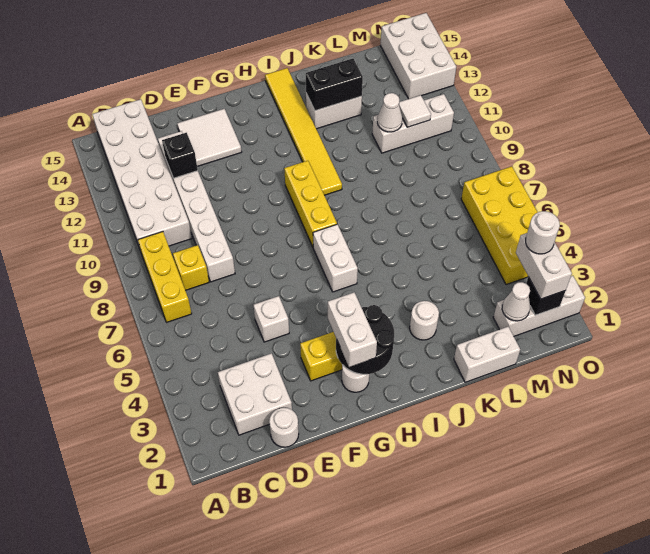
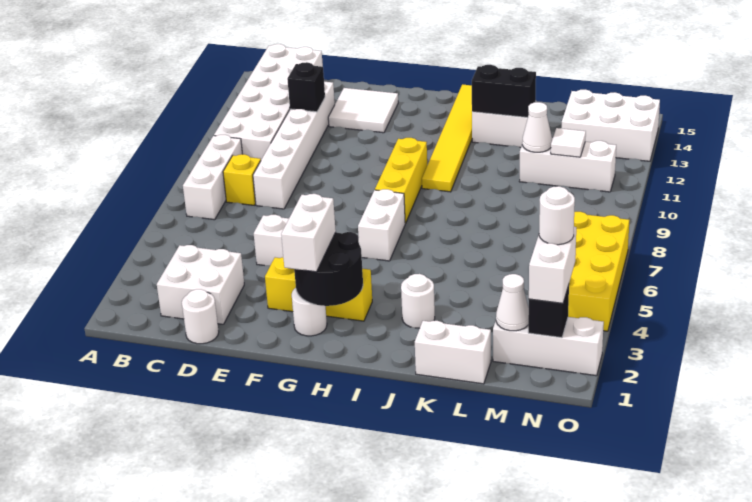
yellow brick B7:B9 level 1 -> white brick B7:B9 level 1
white brick N13:O15 level 1 -> white brick M13:O14 level 1

